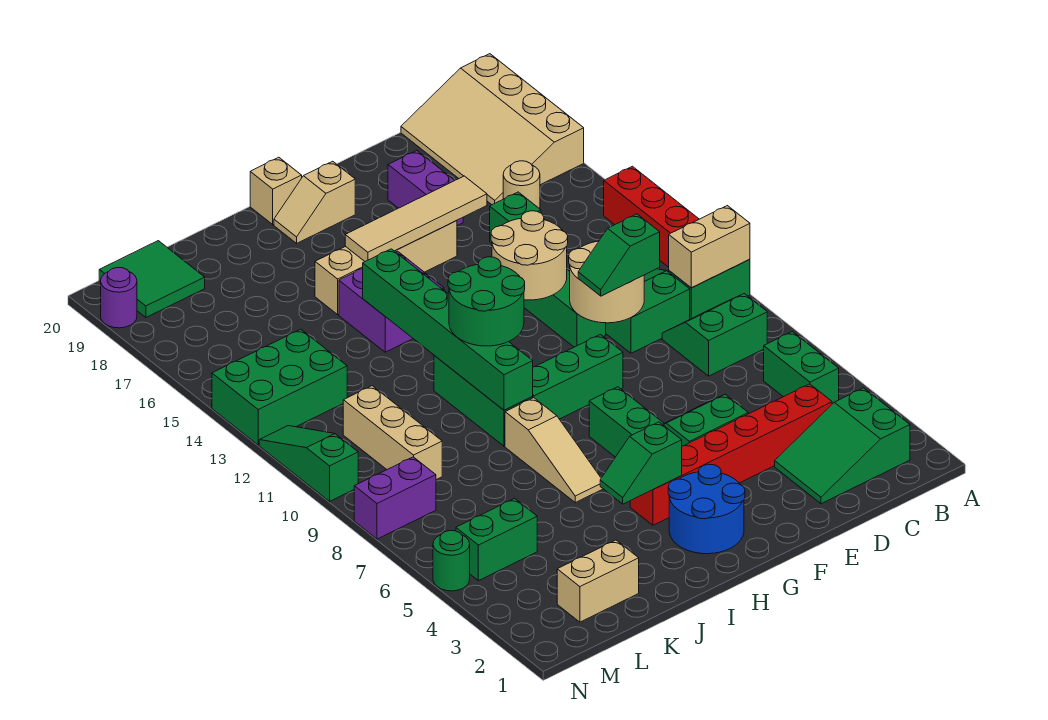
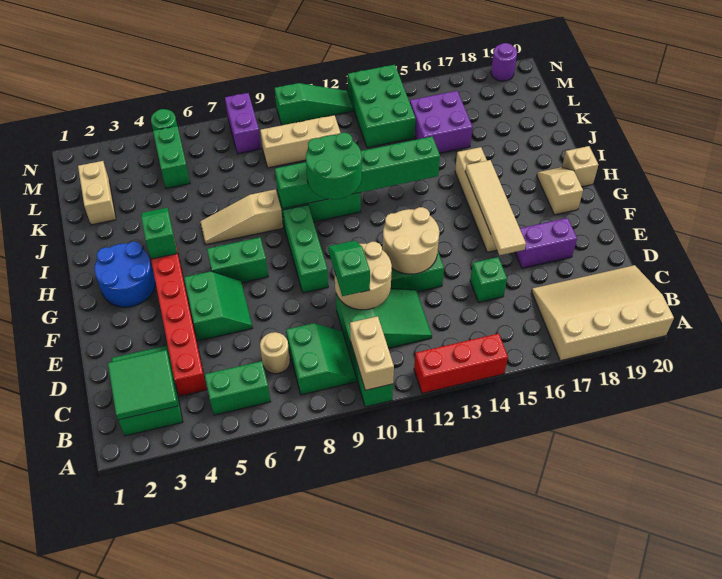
tan round brick C16 level 1 -> tan round brick C7 level 1
purple brick H14:I15 level 1 -> purple brick K15:L16 level 1
green tile L19:M20 level 1 -> green tile B2:C3 level 2

